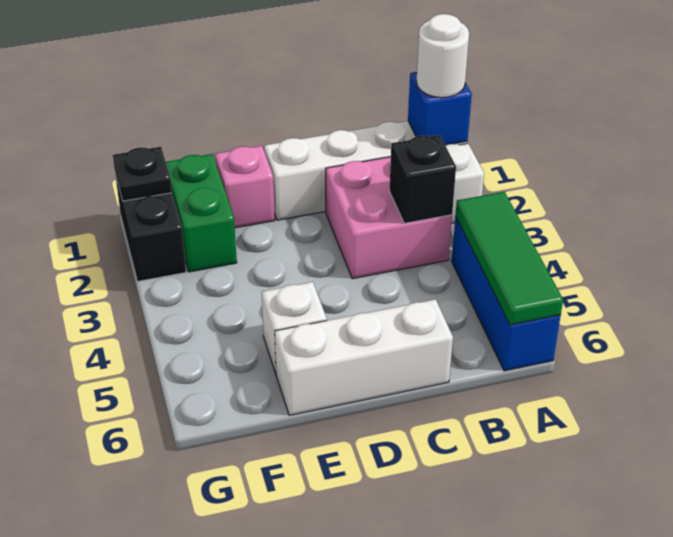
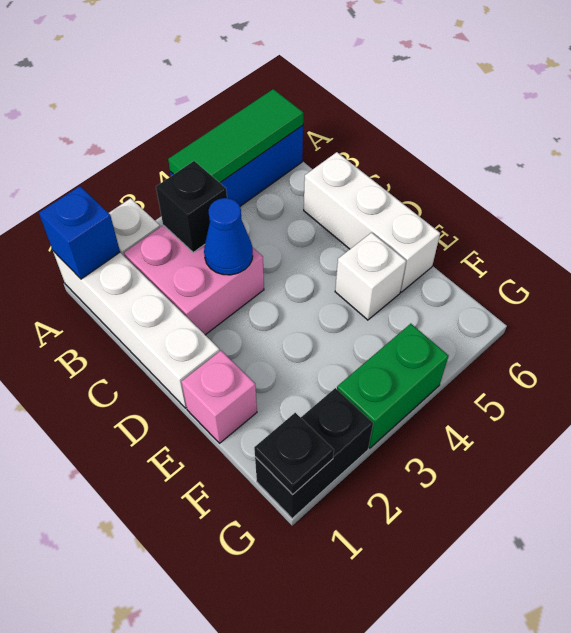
white round brick A1 level 3 -> none
none -> blue cone C3 level 2
green brick F1:F2 level 1 -> green brick G3:G4 level 1

